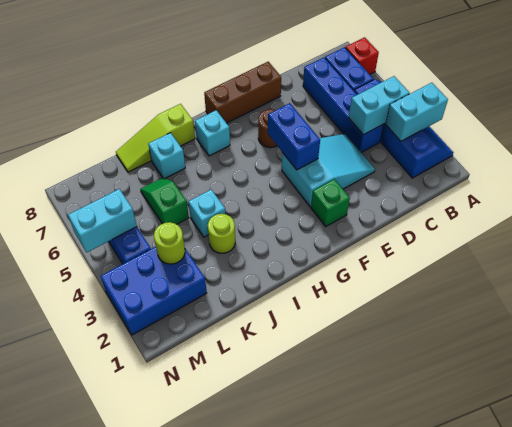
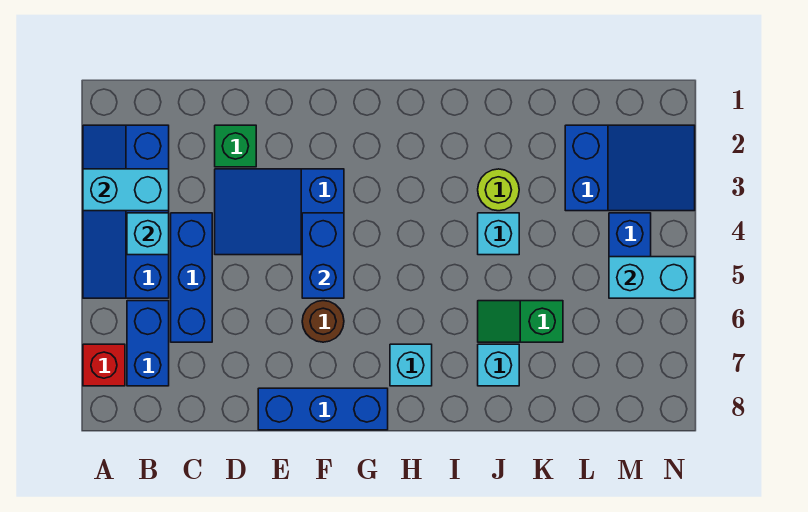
cyan brick B4:C4 level 2 -> cyan brick B4 level 2
blue brick C4:C7 level 1 -> blue brick C4:C6 level 1
cyan slope D3:F4 level 1 top F -> blue slope D3:F4 level 1 top F
brown brick E8:G8 level 1 -> blue brick E8:G8 level 1
green brick F2 level 1 -> green brick D2 level 1
lime slope I8:K8 level 1 top I -> none
green slope K5:K6 level 1 top 5 -> green slope J6:K6 level 1 top K
blue brick L2:N3 level 1 -> blue slope L2:N3 level 1 top L
lime round brick L3 level 2 -> none

